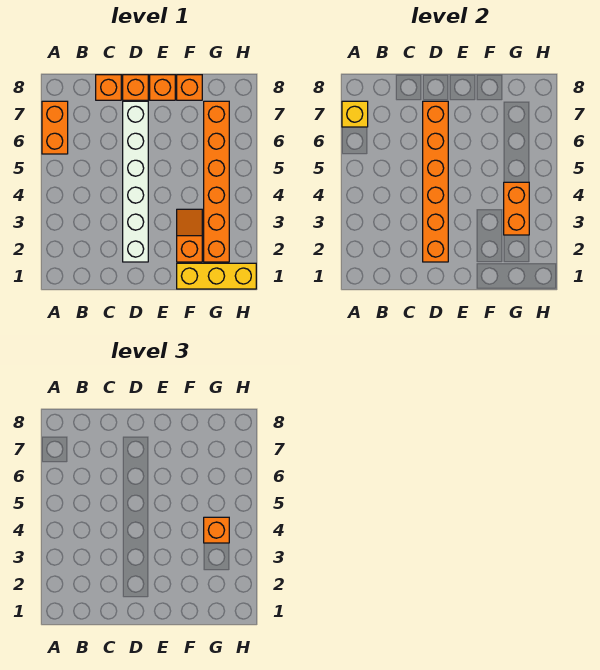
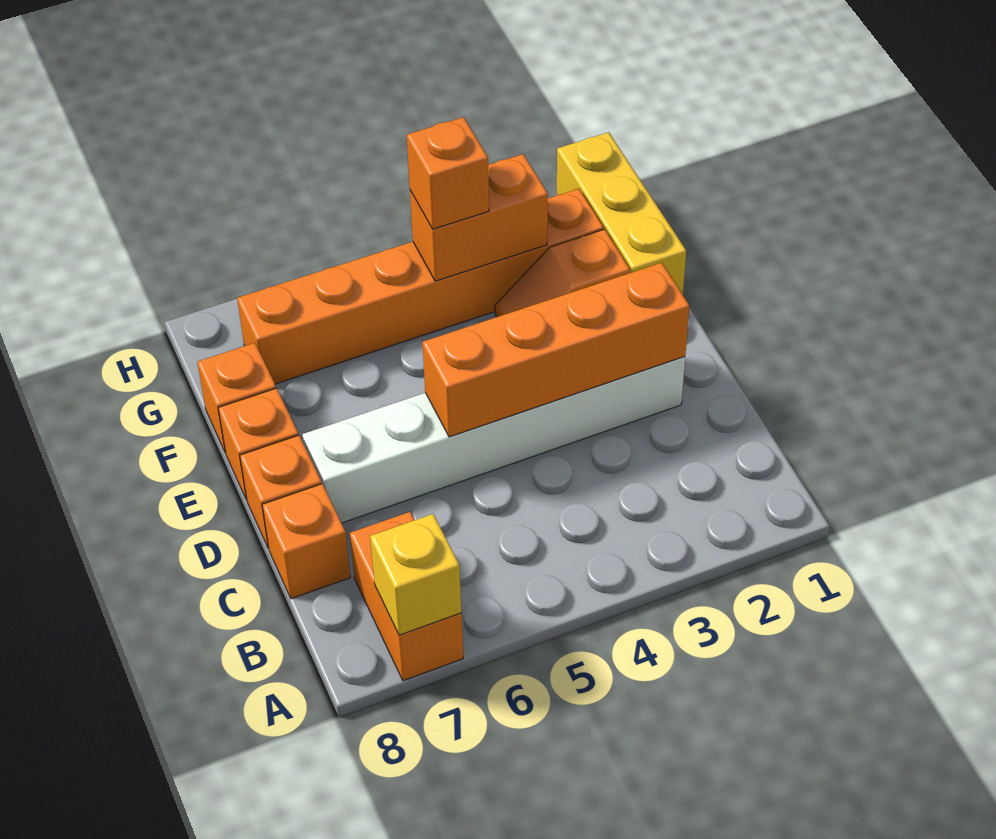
orange brick A6:A7 level 1 -> orange brick A7:B7 level 1
orange brick D2:D7 level 2 -> orange brick D2:D5 level 2

